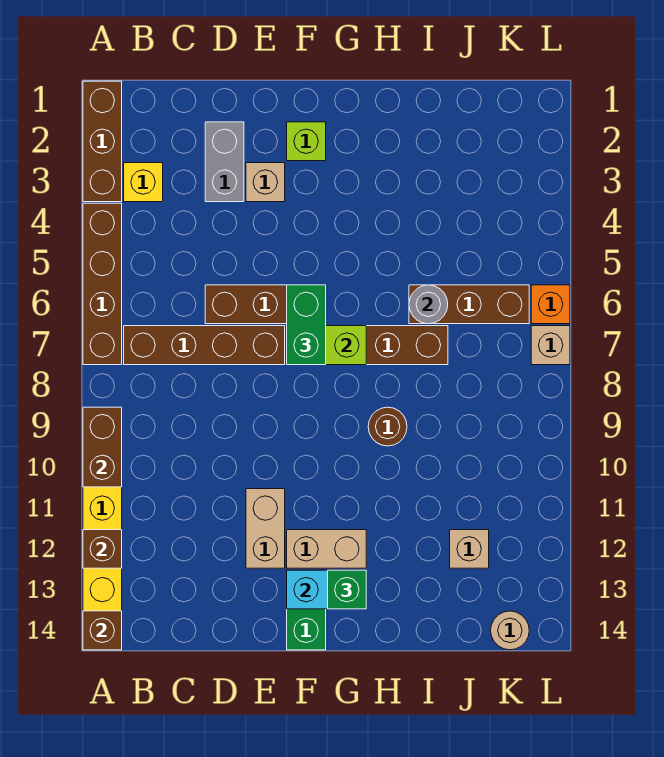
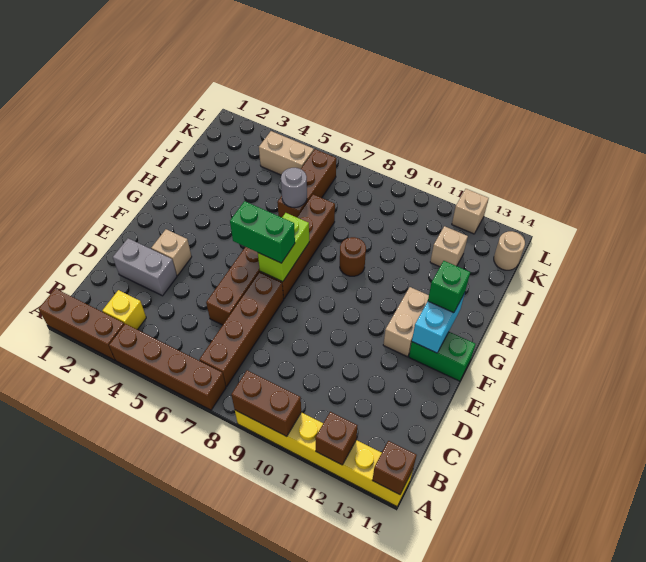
tan brick E11:E12 level 1 -> tan brick K4:K5 level 1
lime brick F2 level 1 -> none
orange brick L6 level 1 -> none
tan brick L7 level 1 -> tan brick L12 level 1

